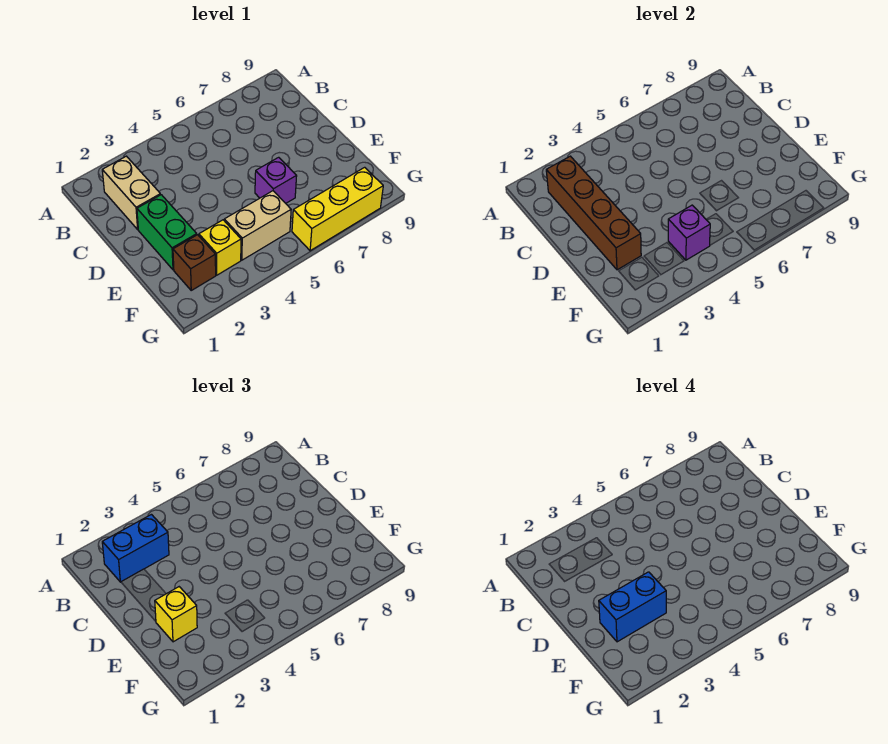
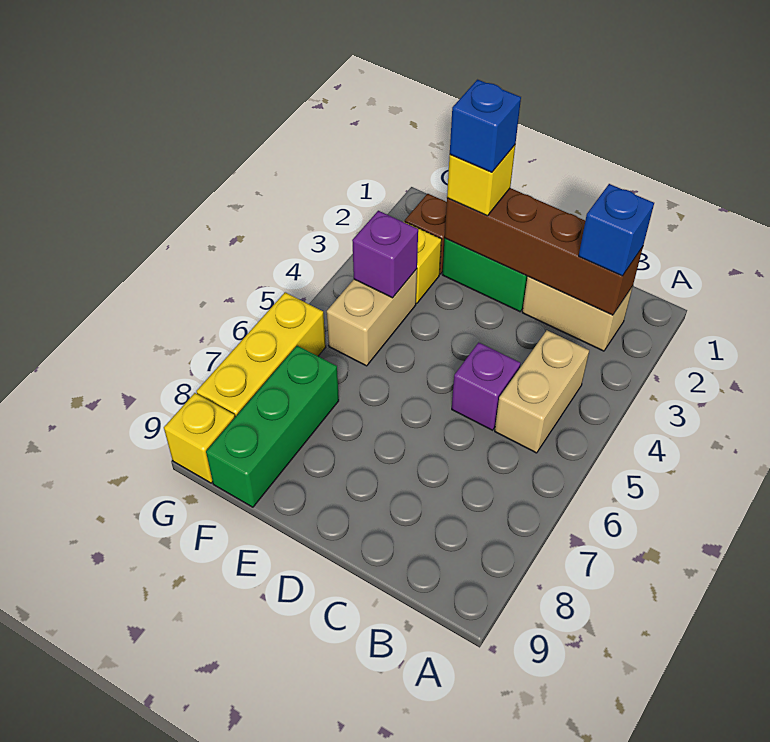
blue brick B2:B3 level 3 -> blue brick B2 level 3
none -> tan brick B4:B5 level 1
blue brick E2:E3 level 4 -> blue brick E2 level 4
purple brick E6 level 1 -> purple brick C5 level 1
none -> green brick F7:F9 level 1
none -> yellow brick G9 level 1

